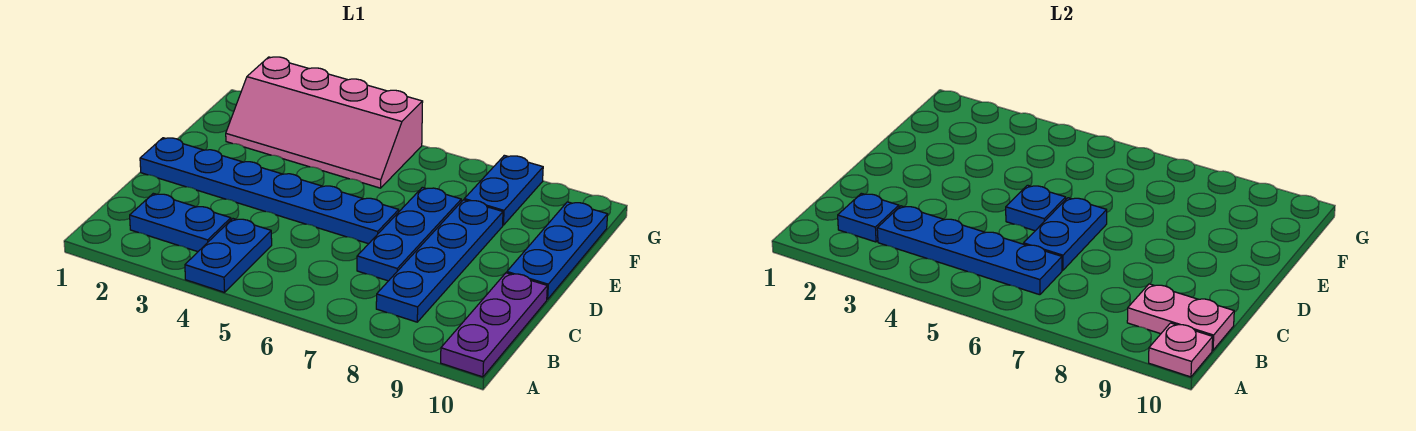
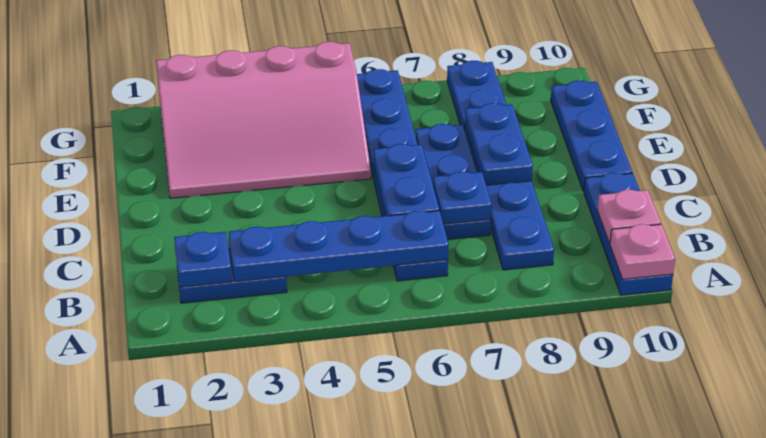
blue plate A4:B4 level 1 -> blue plate D8:E8 level 2
purple plate A10:C10 level 1 -> blue plate A10:C10 level 1
pink plate B9:B10 level 2 -> pink plate B10 level 2
blue plate D1:D6 level 1 -> blue plate B6:G6 level 1
blue plate D5 level 2 -> blue plate C7 level 2
pink slope F2:G5 level 1 top G -> pink slope E2:G5 level 1 top G

